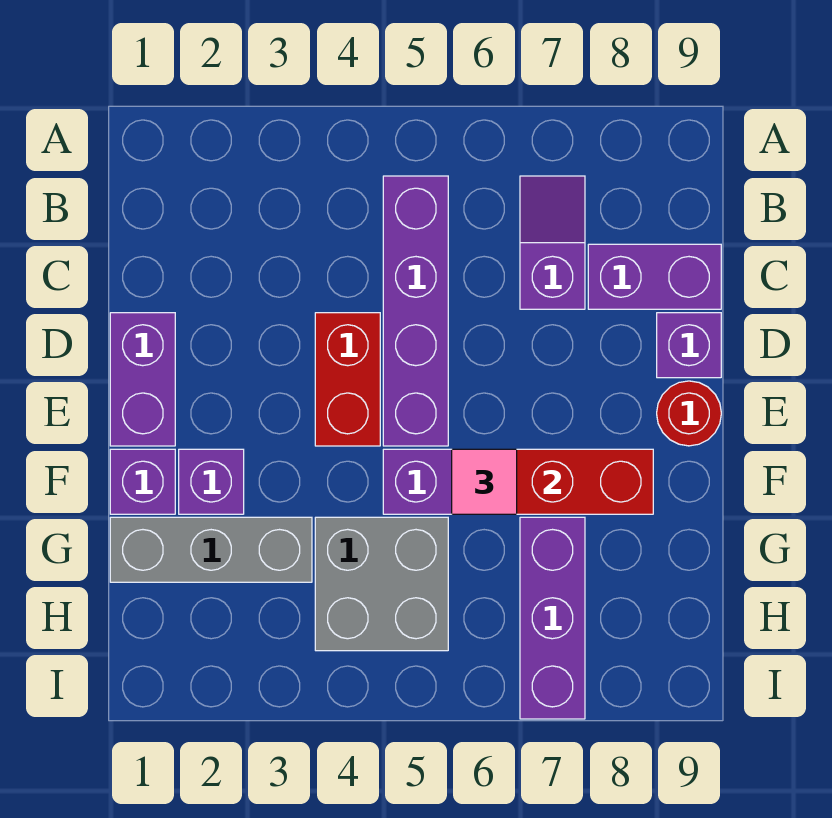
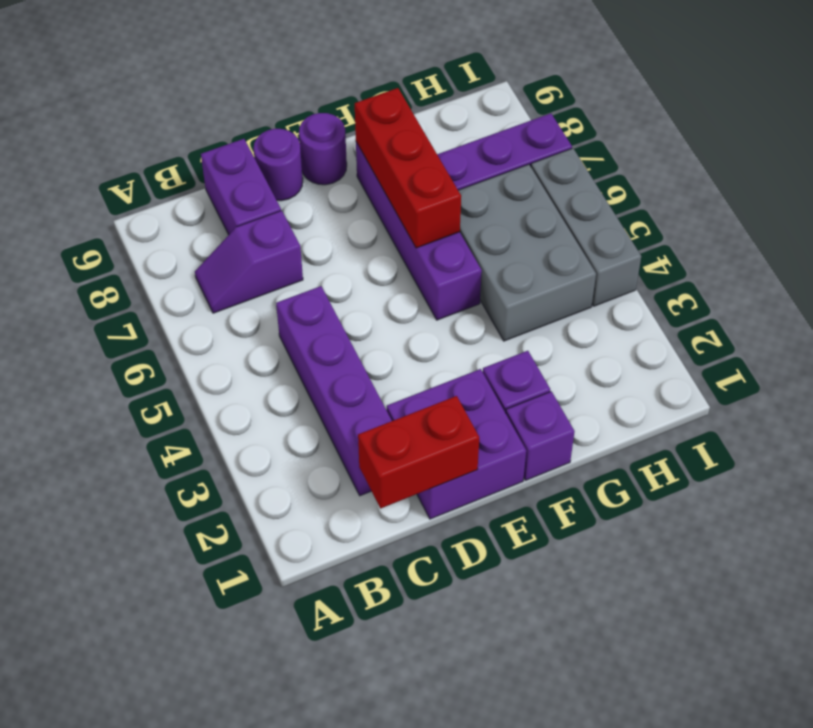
purple brick B5:E5 level 1 -> purple brick C2:C5 level 1
purple brick D1:E1 level 1 -> purple brick D1:E2 level 1
red brick D4:E4 level 1 -> red brick C1:D1 level 2
purple brick D9 level 1 -> purple round brick D9 level 1
red round brick E9 level 1 -> purple round brick E9 level 1
pink tile F6 level 3 -> none
grey brick G1:G3 level 1 -> grey brick I4:I6 level 1
grey brick G4:H5 level 1 -> grey brick G4:H6 level 1

